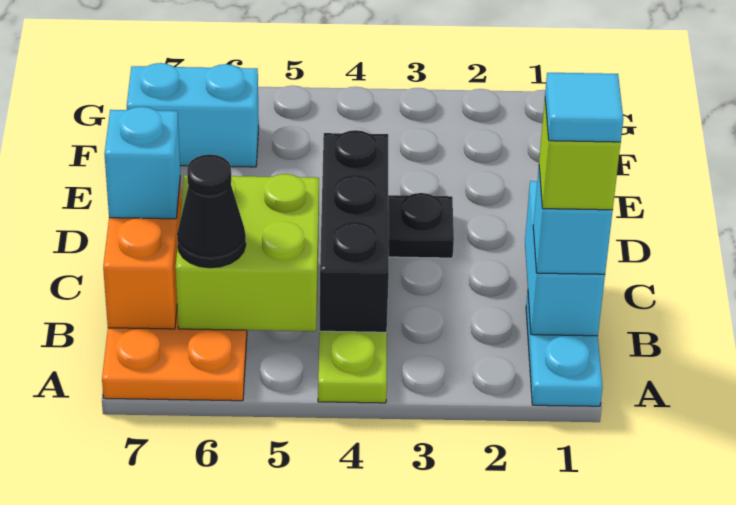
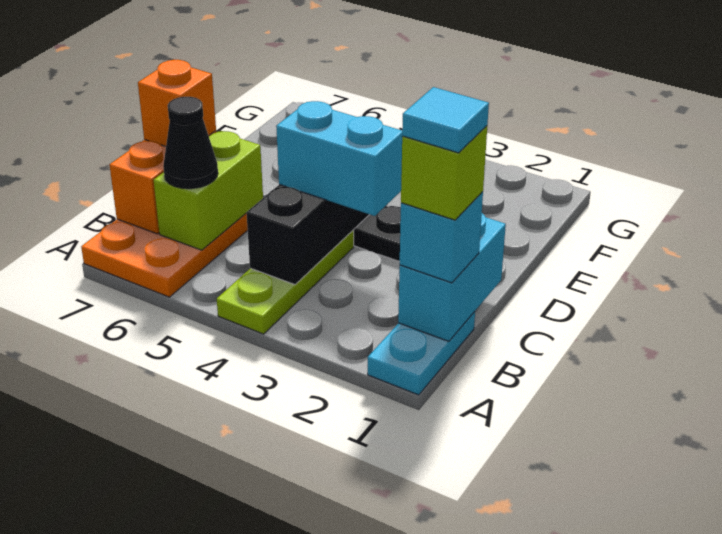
lime brick B5:C6 level 2 -> lime brick B6:C6 level 2
cyan brick C7 level 3 -> orange brick C7 level 3
cyan brick F6:F7 level 1 -> cyan brick C3:C4 level 3

